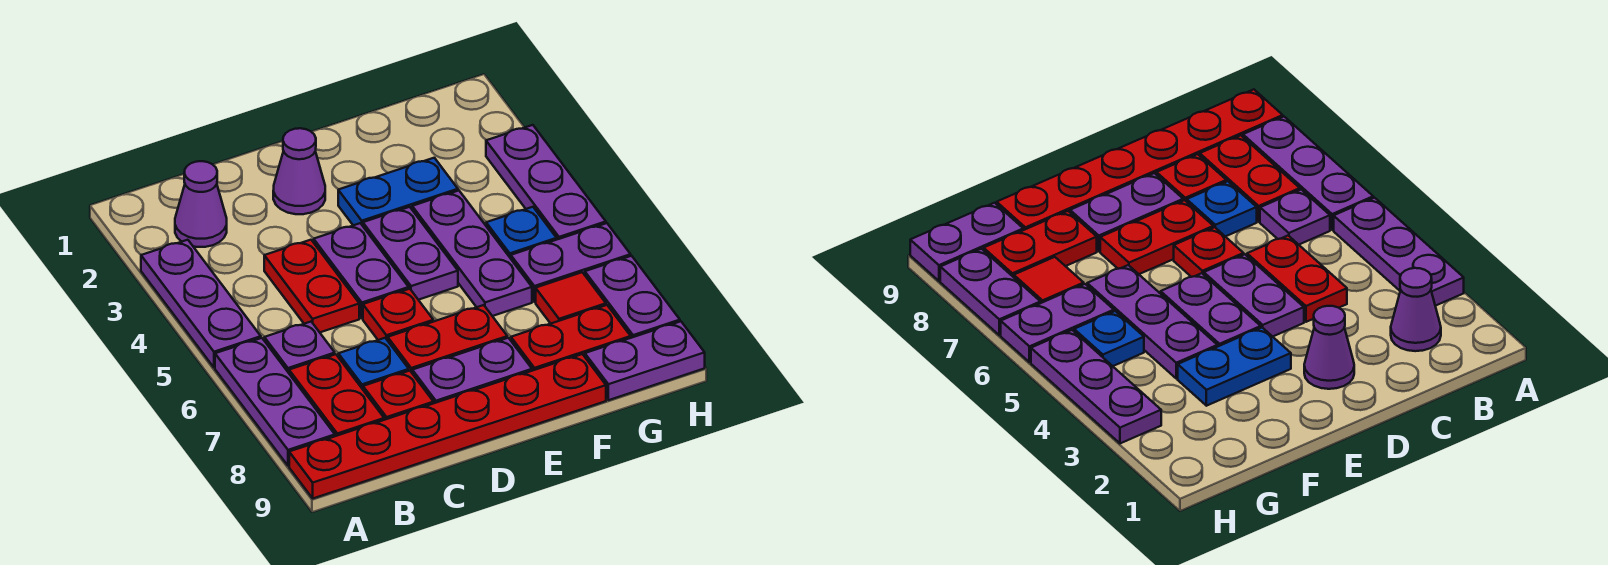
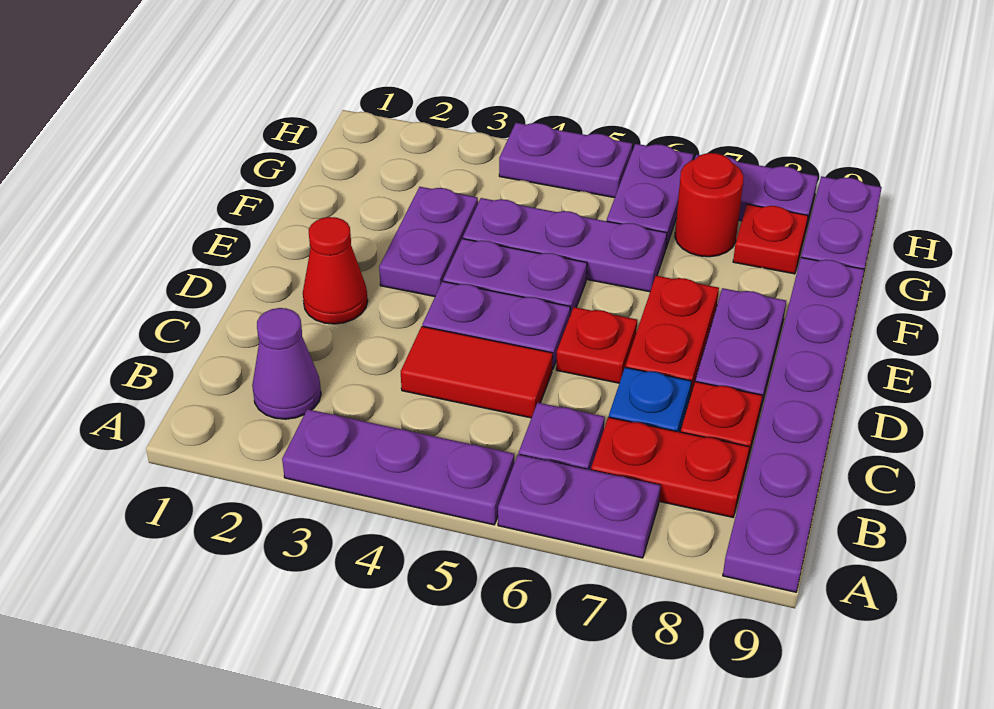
purple plate A6:A8 level 1 -> purple plate A6:A7 level 1
red plate A9:F9 level 1 -> purple plate A9:F9 level 1
red plate C4:C5 level 1 -> red tile C4:C5 level 1
purple cone D2 level 1 -> red cone D2 level 1
blue plate E3:F3 level 1 -> purple plate E3:F3 level 1
red plate F8:G8 level 1 -> red plate G8 level 1
blue plate G5 level 1 -> none
red tile G7 level 1 -> red round brick G7 level 1
purple plate H3:H5 level 1 -> purple plate H4:H5 level 1

